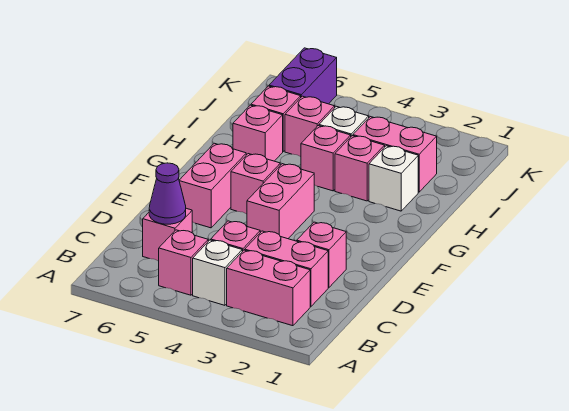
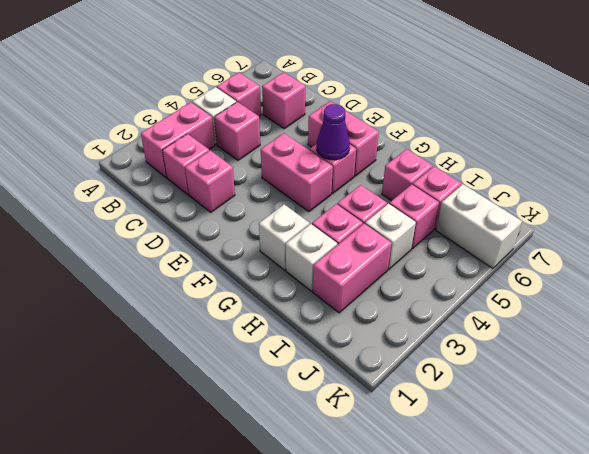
pink brick C2:C3 level 1 -> pink brick C2 level 1
purple cone C6 level 2 -> purple cone F5 level 2
none -> white brick G2 level 1
purple brick J6:K6 level 1 -> white brick J6:K6 level 1

